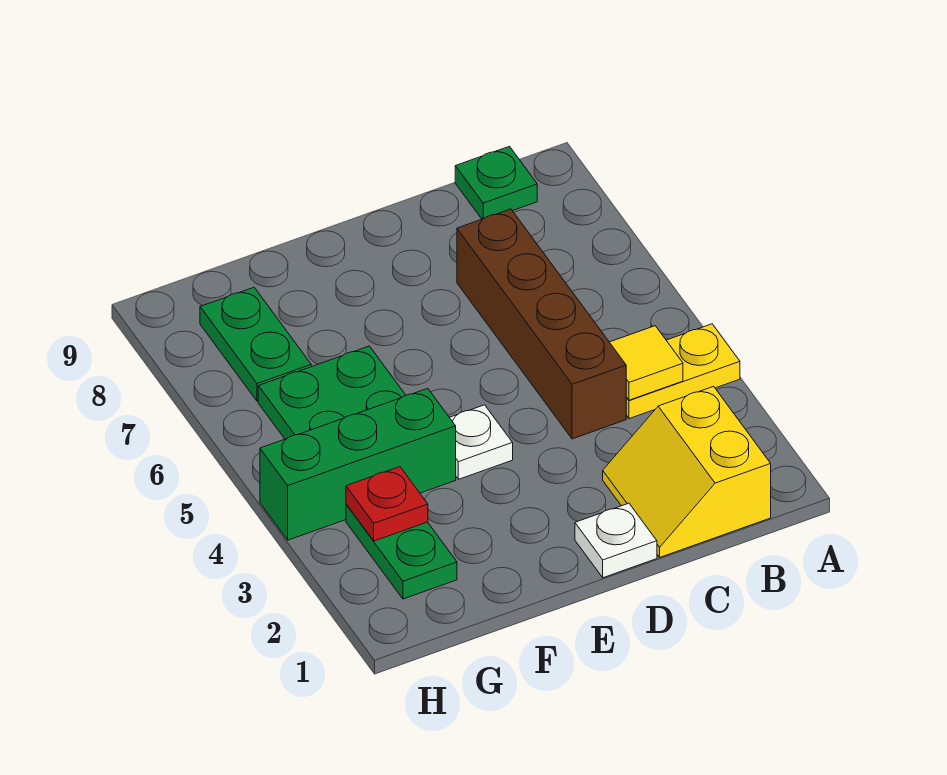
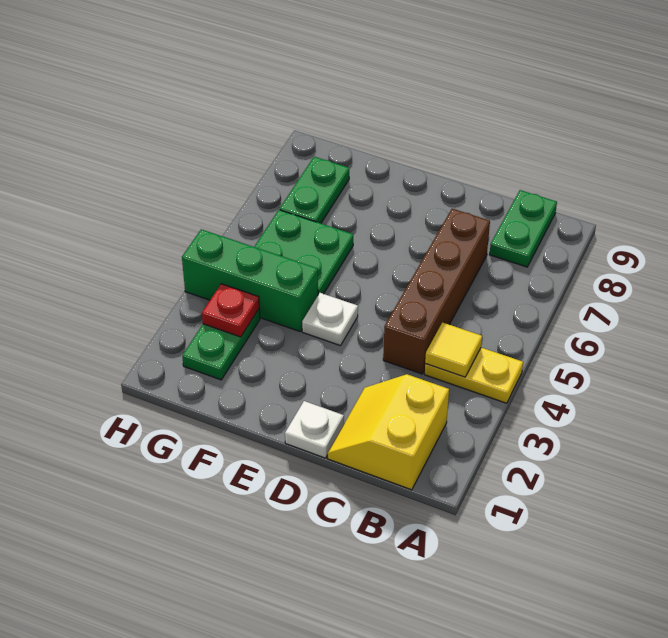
green plate B9 level 1 -> green plate B8:B9 level 1

